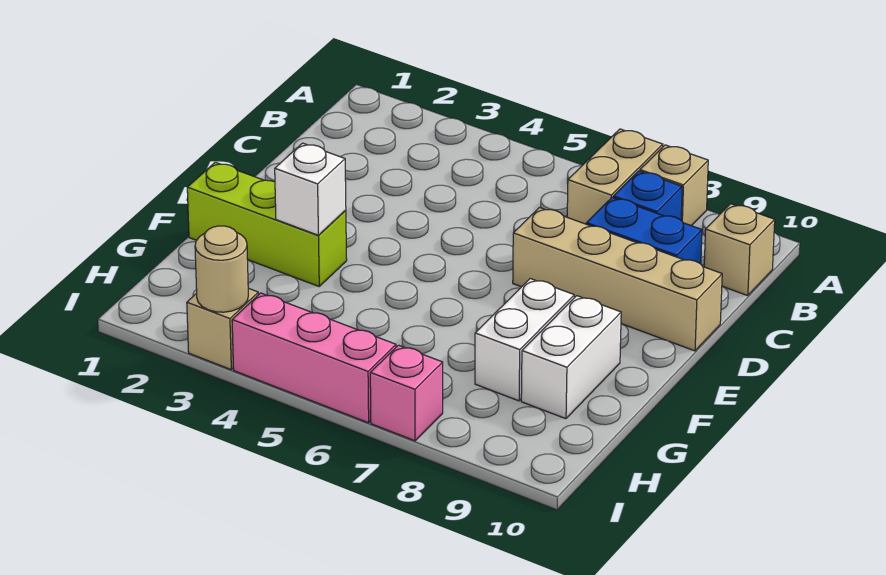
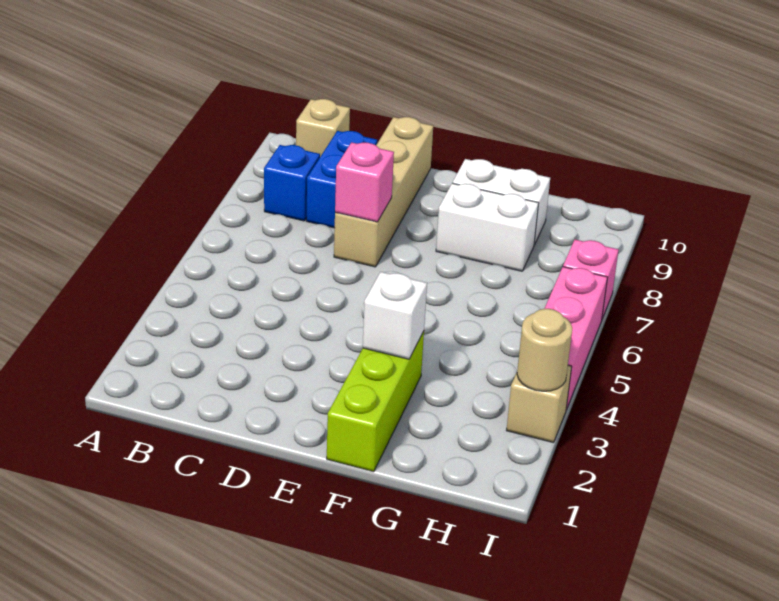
tan brick A7:B7 level 1 -> none
tan brick A8 level 1 -> none
none -> pink brick D7 level 2

